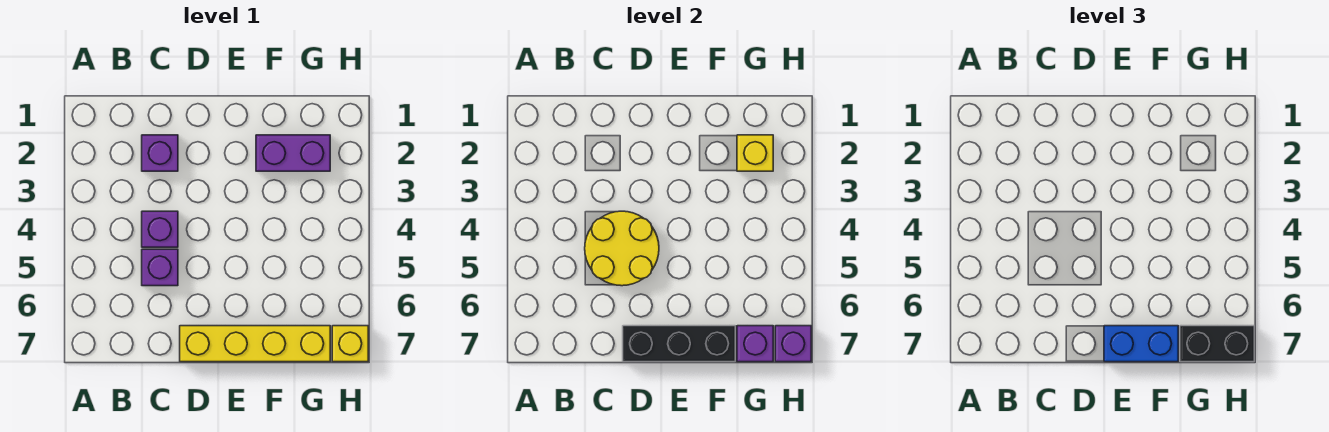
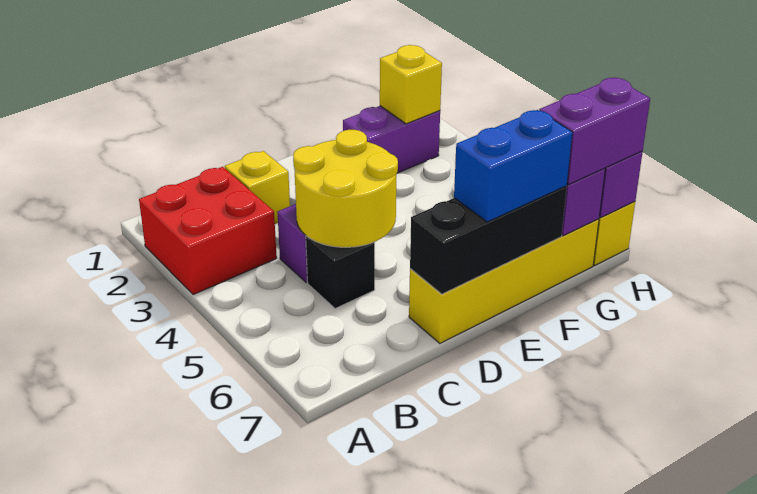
none -> red brick A2:B3 level 1
purple brick C2 level 1 -> yellow brick C2 level 1
purple brick C5 level 1 -> black brick C5 level 1
black brick G7:H7 level 3 -> purple brick G7:H7 level 3

